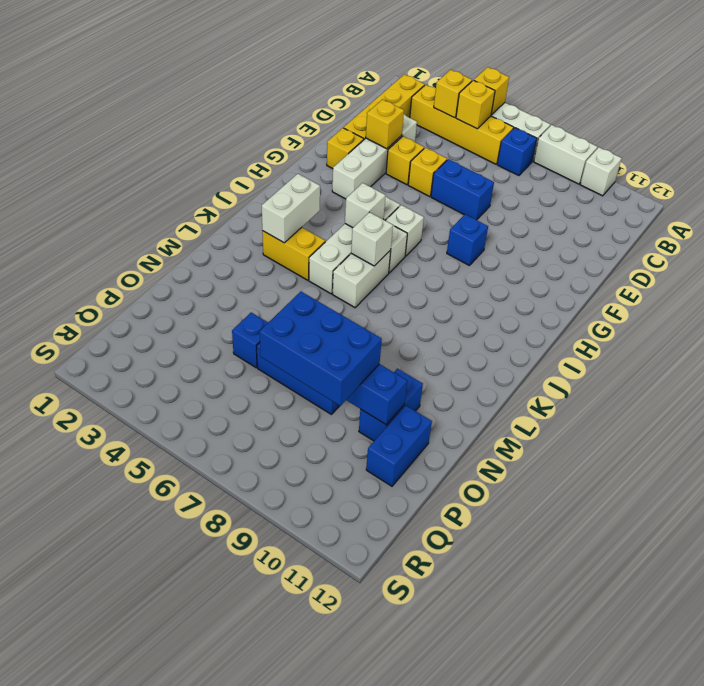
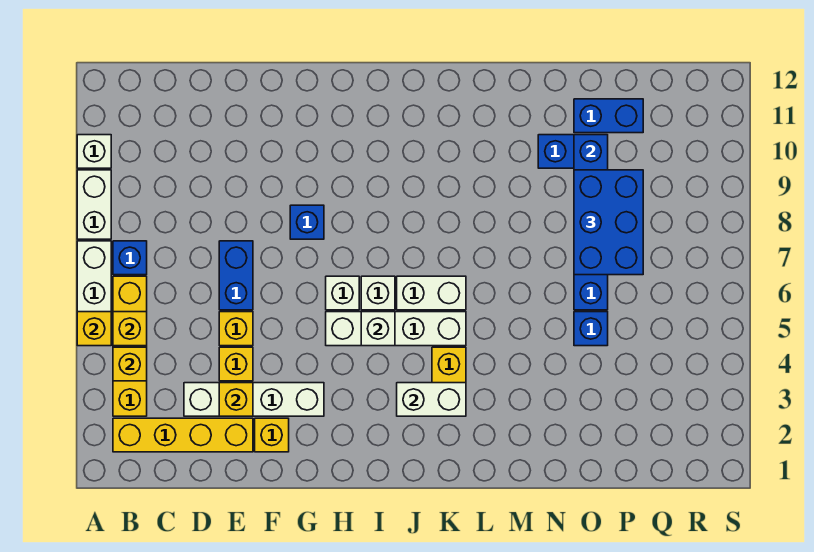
white brick J6 level 2 -> none

